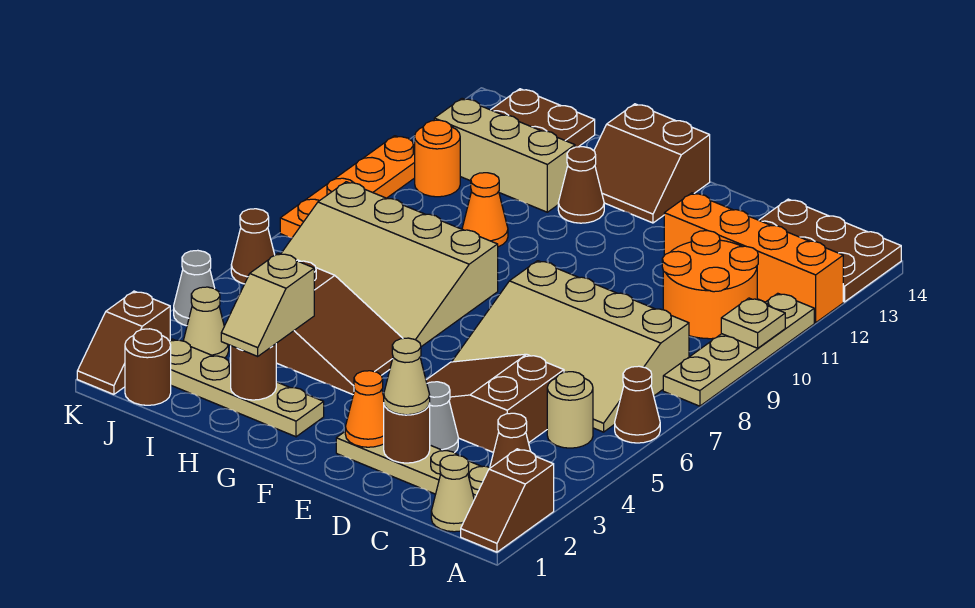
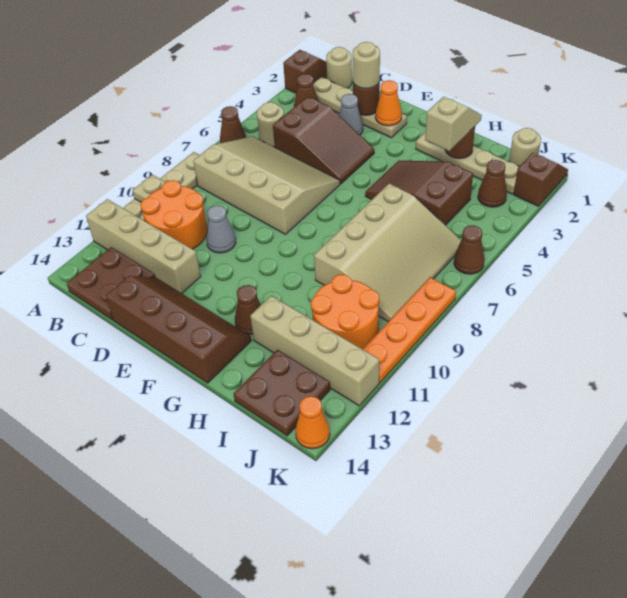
orange brick A12:D12 level 1 -> tan brick A12:D12 level 1
brown plate A13:C14 level 1 -> brown plate B13:C14 level 1
tan cone B1 level 1 -> tan round brick B1 level 1
tan cone D2 level 3 -> tan round brick D2 level 3
brown slope F13:G14 level 1 top 14 -> brown slope D13:G14 level 1 top 14
tan slope G6:J8 level 1 top 8 -> tan slope H6:J9 level 1 top H
orange cone H10 level 1 -> orange cone K14 level 1
tan brick H12:J12 level 1 -> tan brick H12:K12 level 1
brown round brick J1 level 1 -> tan round brick J1 level 1
tan cone J3 level 1 -> brown cone J3 level 1
orange round brick J11 level 1 -> orange round brick I10:J11 level 1
grey cone K4 level 1 -> grey cone D10 level 1

